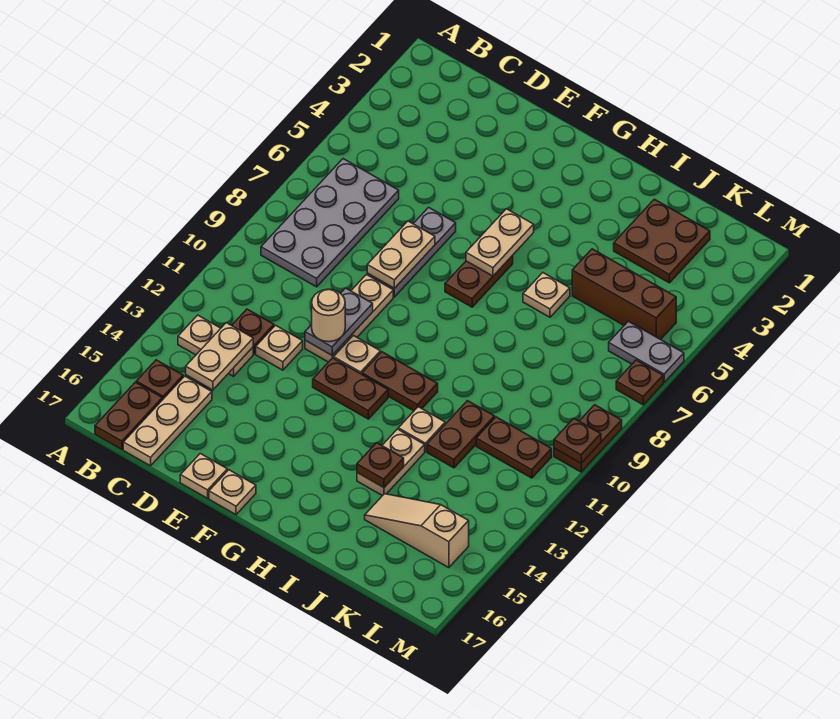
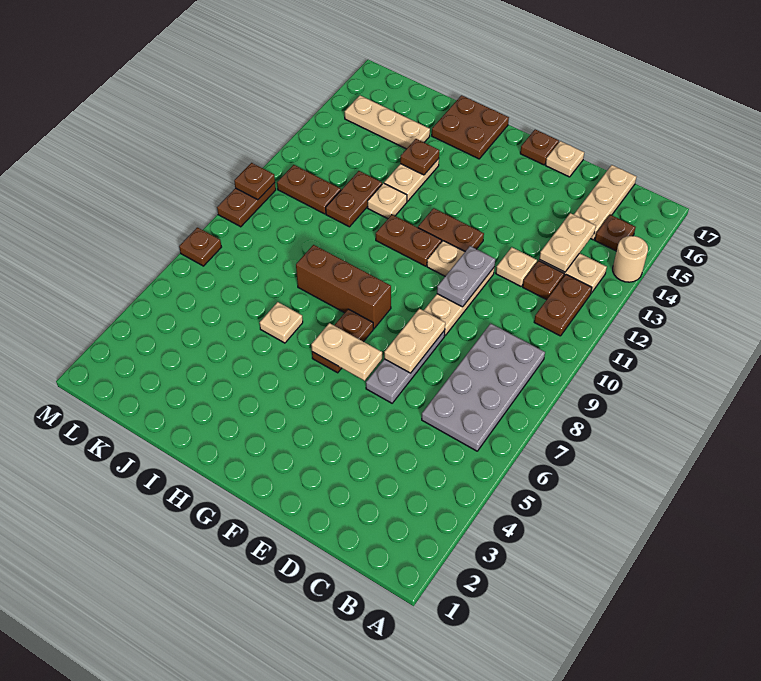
brown plate B16:B17 level 1 -> brown plate B11:B12 level 1
tan round brick E11 level 3 -> tan round brick A14 level 1
tan plate F17 level 1 -> brown plate F17 level 1
tan plate G5:G6 level 2 -> tan plate F6:G6 level 2
brown plate J2:K3 level 1 -> brown plate H16:I17 level 1
brown brick J5:L5 level 1 -> brown brick G8:I8 level 1
tan slope J15:L15 level 1 top L -> tan plate J15:L15 level 1
grey plate L6:M6 level 1 -> none

